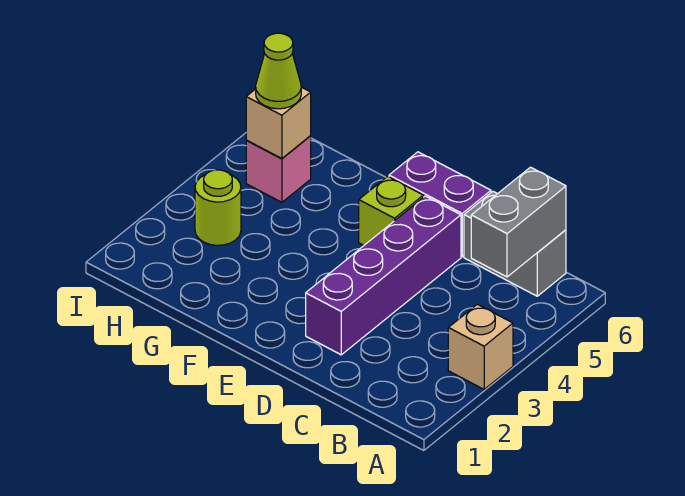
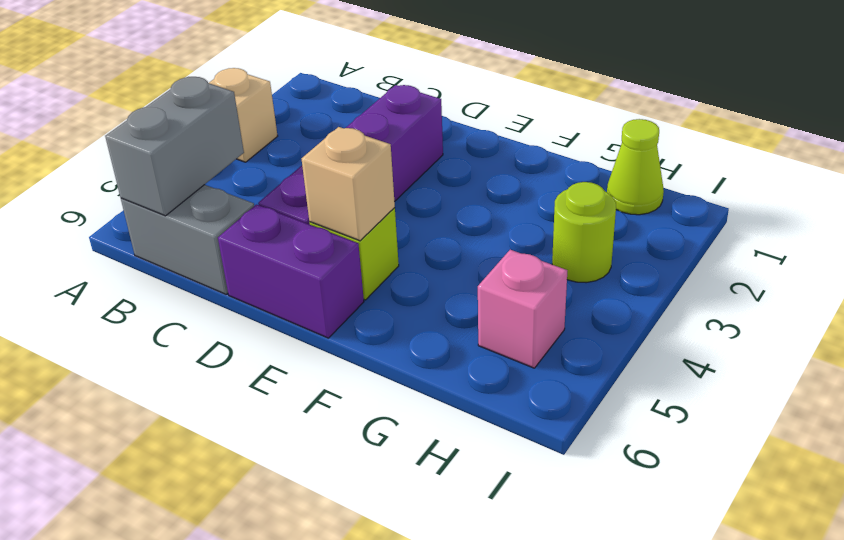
tan brick H5 level 2 -> tan brick E5 level 2
lime cone H5 level 3 -> lime cone H1 level 1

